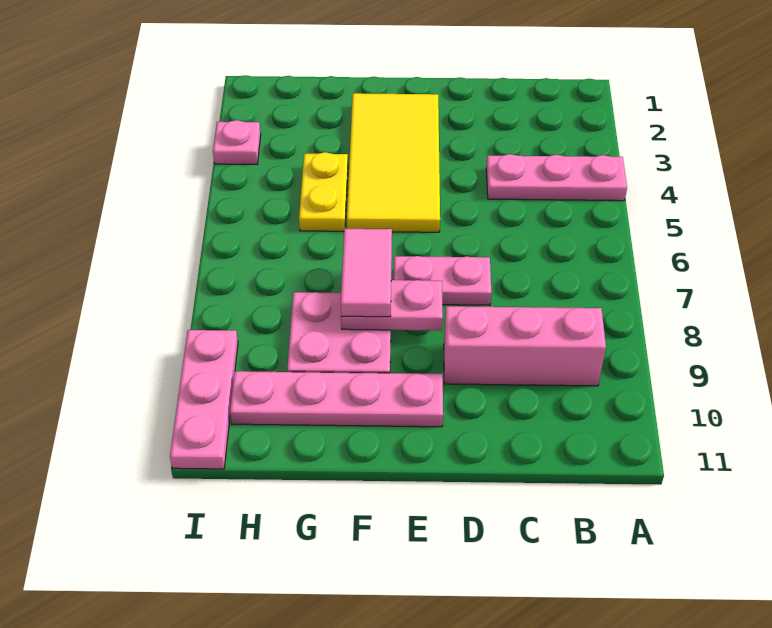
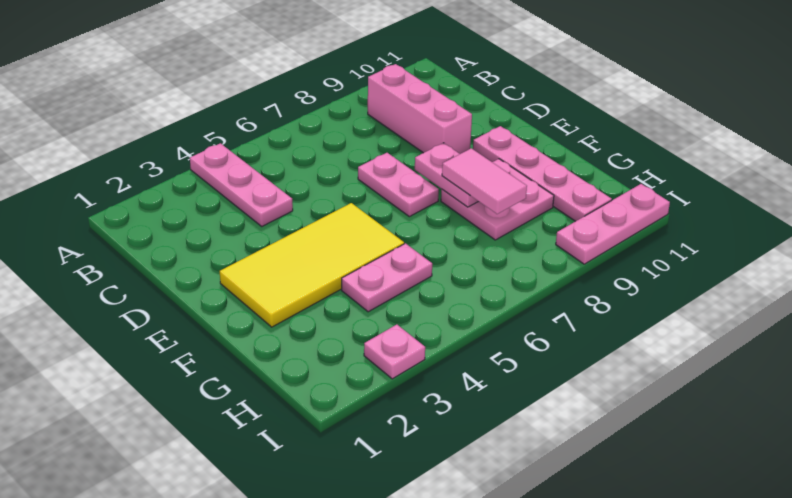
pink tile F7:F8 level 3 -> pink tile F8:G8 level 3
yellow plate G4:G5 level 1 -> pink plate G4:G5 level 1

